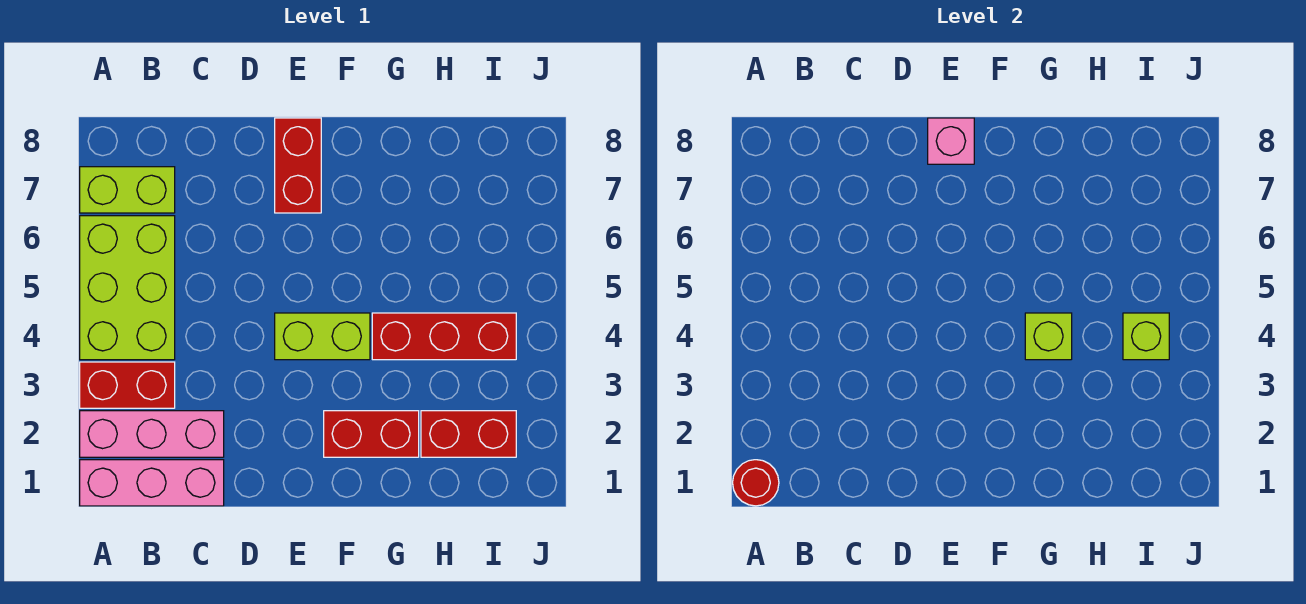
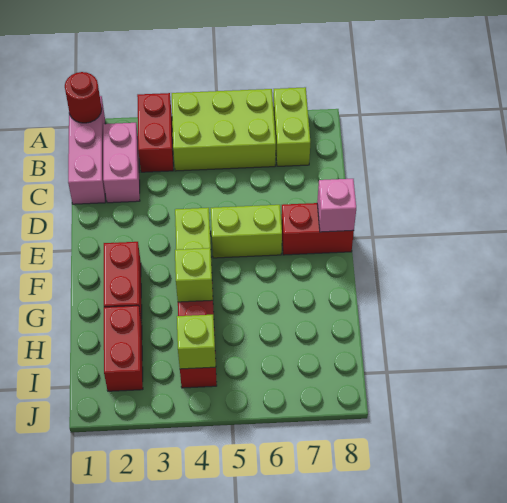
pink brick A2:C2 level 1 -> pink brick B2:C2 level 1
none -> lime brick E5:E6 level 1

